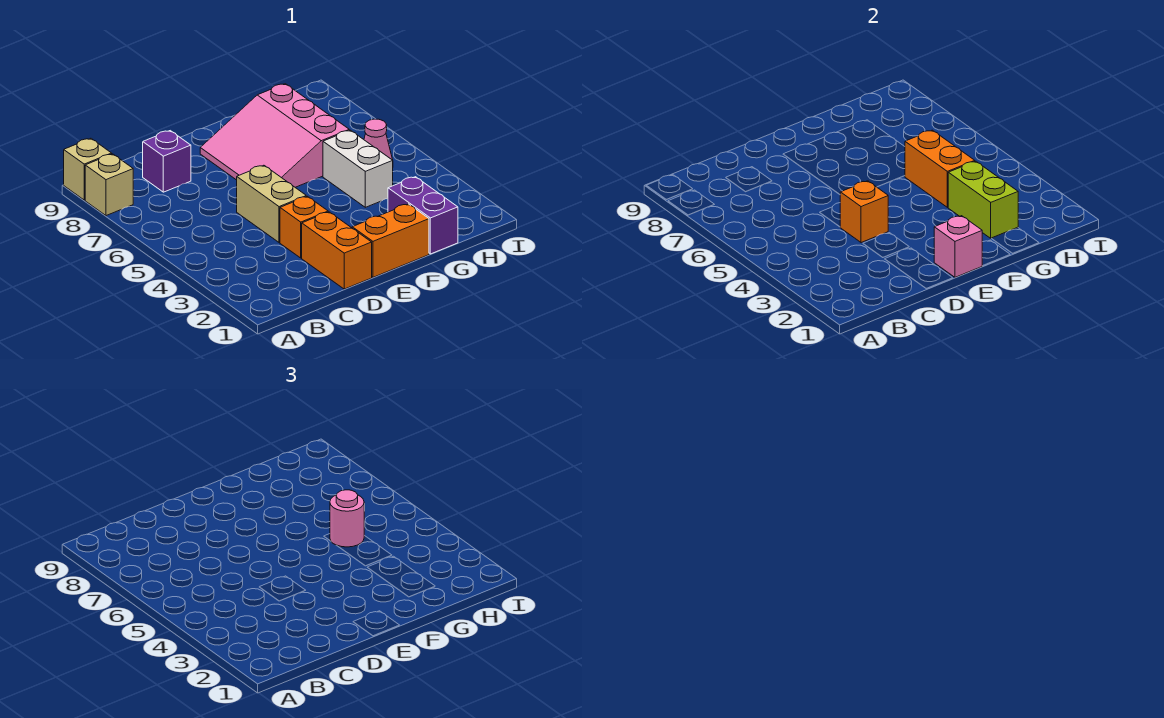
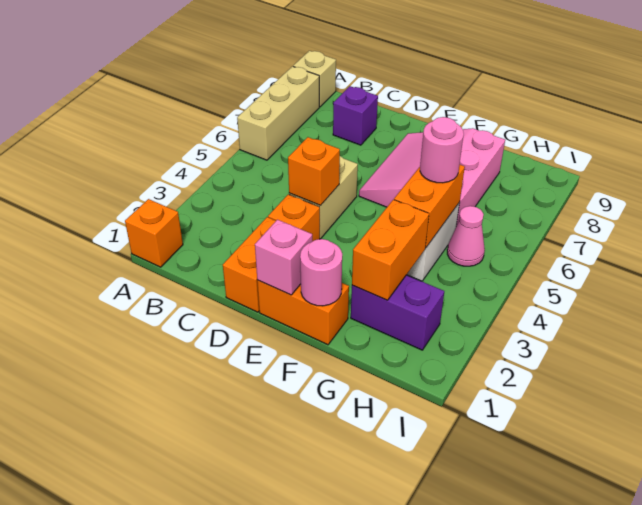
none -> orange brick A1 level 1
tan brick A8 level 1 -> tan brick A6:A8 level 1
none -> pink round brick F1 level 2
purple brick G1:G2 level 1 -> purple brick G2:H2 level 1
lime brick G2:G3 level 2 -> orange brick G2:G3 level 2

